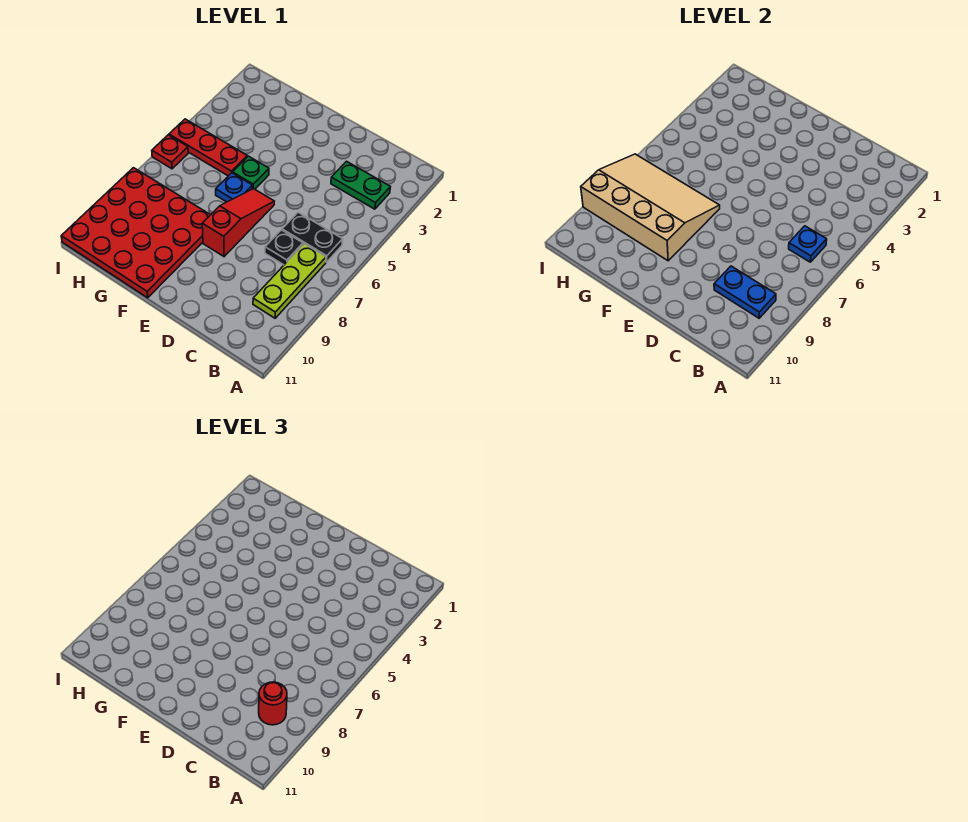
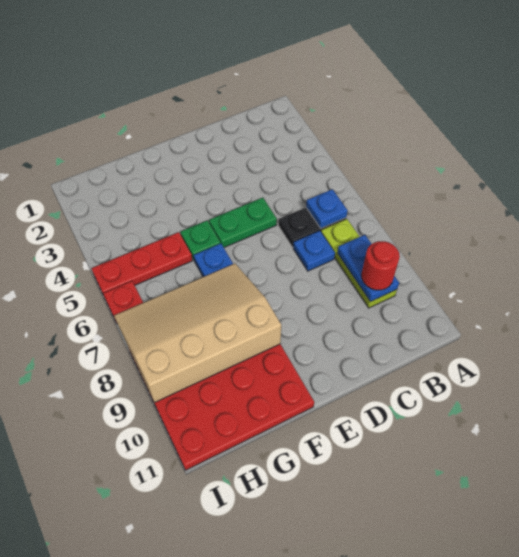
green plate B3:C3 level 1 -> green plate D5:E5 level 1
blue plate B9:C9 level 2 -> blue plate B8:B9 level 2
black plate C7 level 1 -> blue plate C7 level 1
red slope E6:E8 level 1 top 8 -> none

